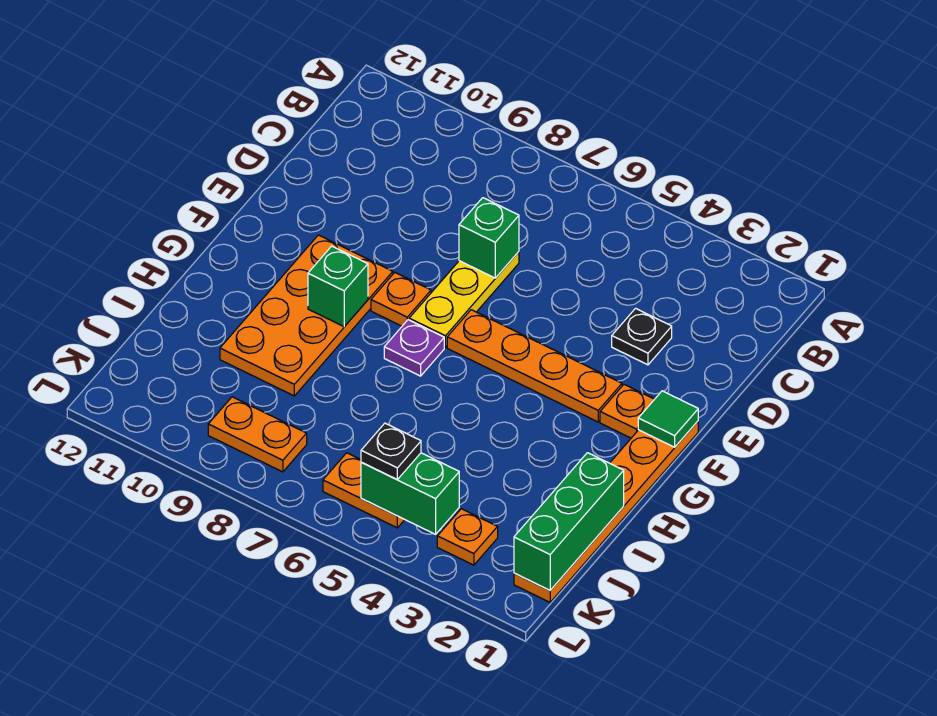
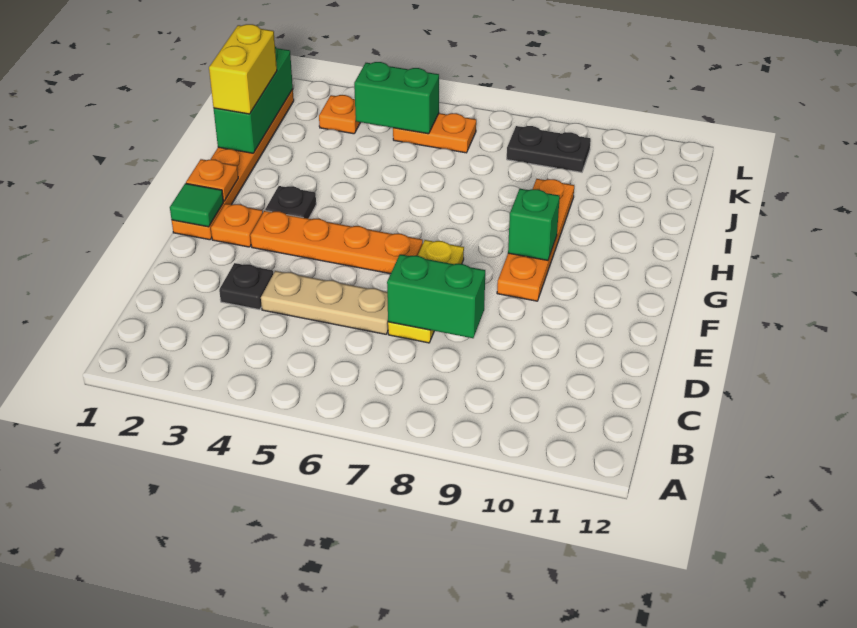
none -> tan plate D4:D6 level 1
green brick D7 level 2 -> green brick D7:D8 level 2
orange plate F8 level 1 -> orange plate G1 level 2
orange plate F9:I10 level 1 -> orange plate F9:I9 level 1
purple plate G7 level 1 -> none
none -> yellow brick I1:J1 level 3
black plate K5 level 3 -> black plate G3 level 1
orange plate K8:K9 level 1 -> black plate K8:K9 level 1

